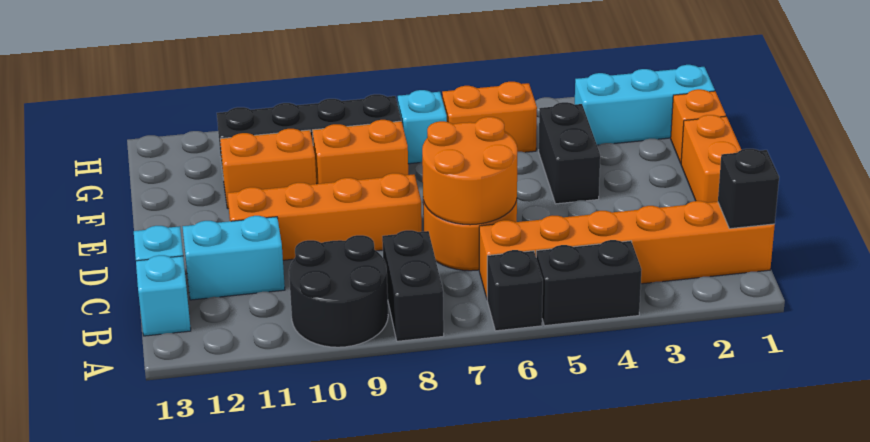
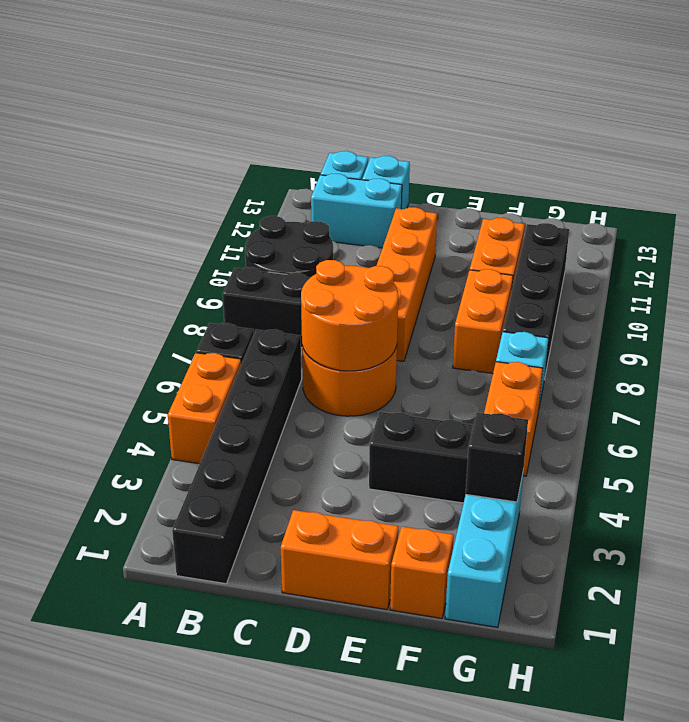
black brick A4:A5 level 1 -> orange brick A4:A5 level 1
orange brick B1:B6 level 1 -> black brick B1:B6 level 1
black brick B1 level 2 -> black brick G3 level 2
cyan brick C11:C12 level 1 -> cyan brick B12:C12 level 1

